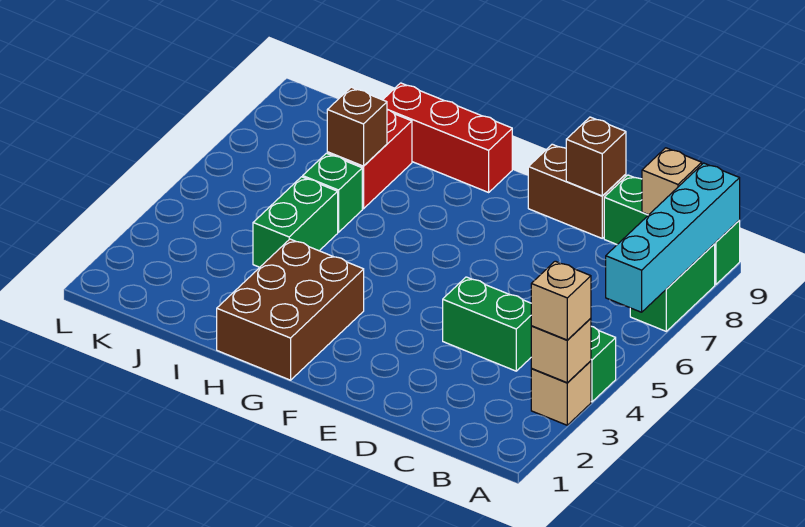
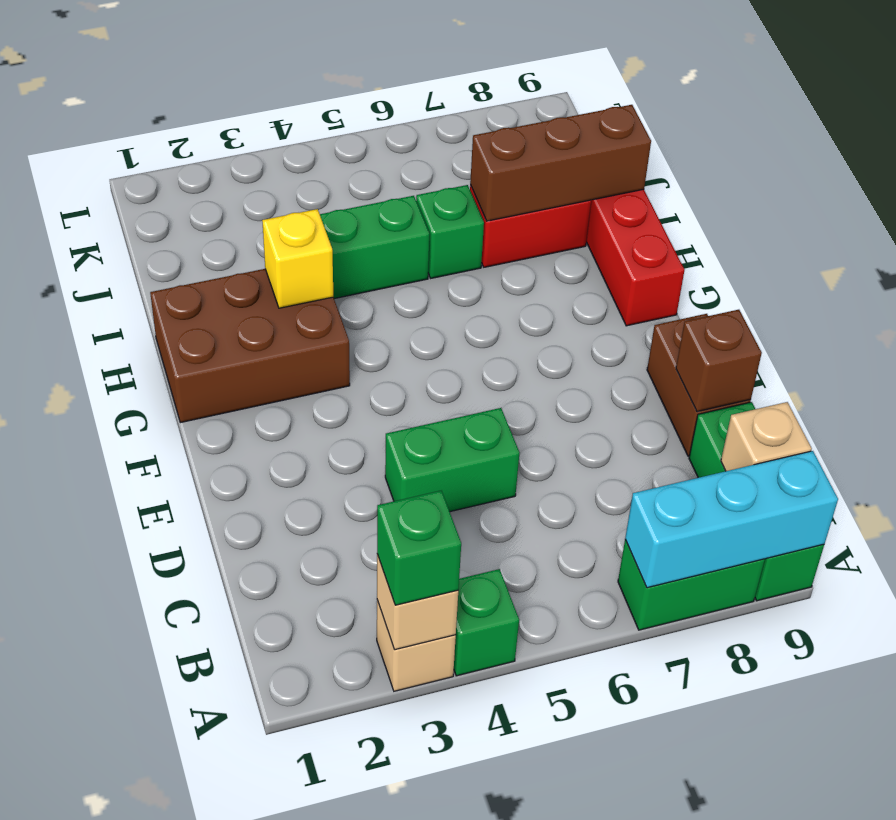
tan brick A3 level 3 -> green brick A3 level 3
cyan brick A6:A9 level 2 -> cyan brick A7:A9 level 2
green brick C4:D4 level 1 -> green brick D4:D5 level 1
none -> yellow brick H3 level 2
brown brick I7 level 2 -> brown brick I7:I9 level 2

